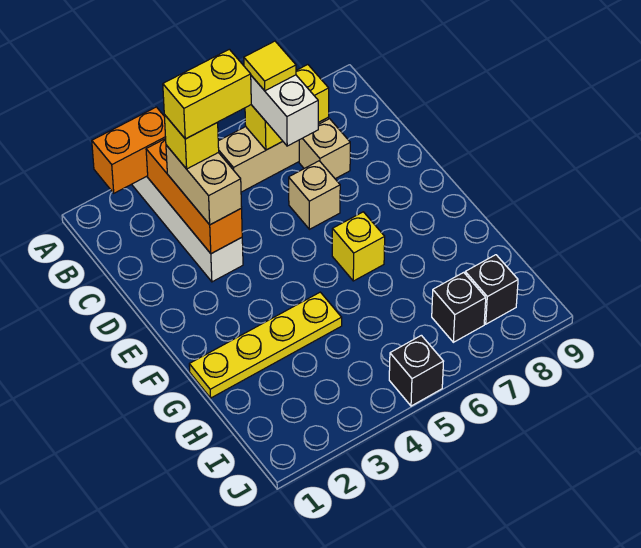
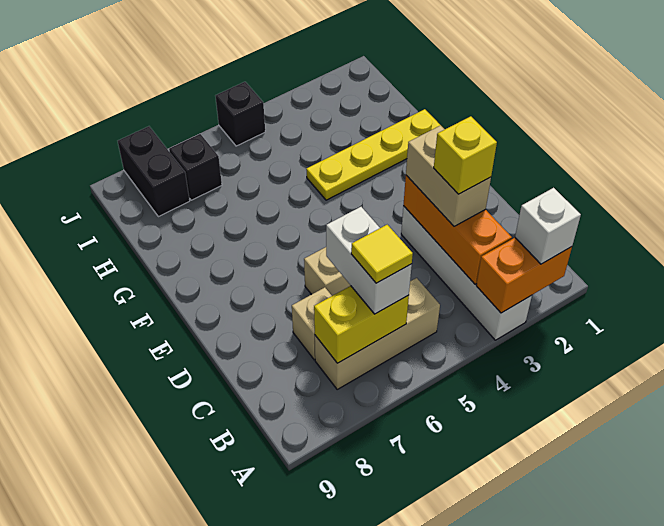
none -> white brick A2 level 3
yellow brick C3:C4 level 5 -> none
yellow brick F6 level 1 -> none
black brick I8 level 1 -> black brick I8:J8 level 1

